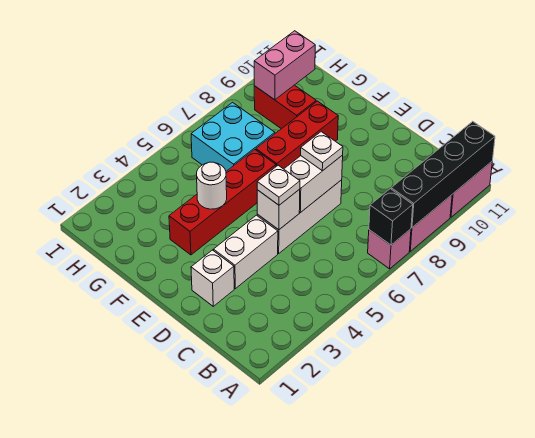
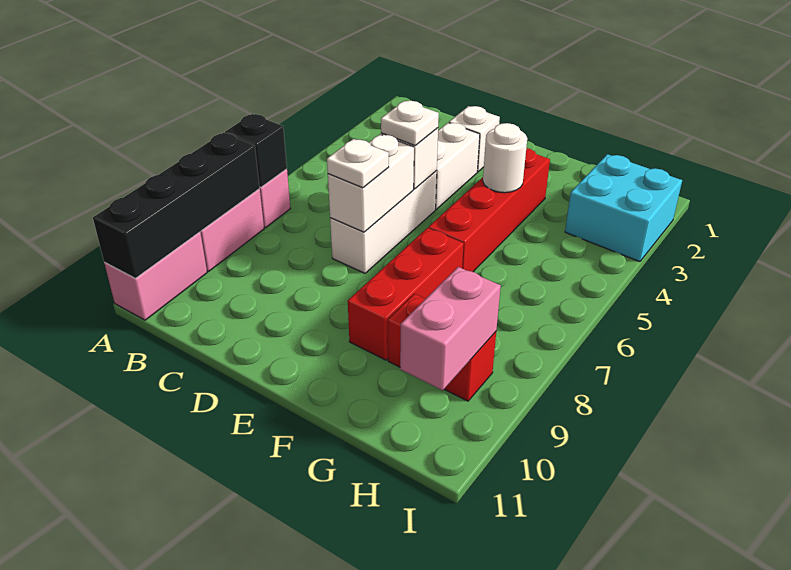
cyan brick G6:H7 level 1 -> cyan brick H2:I3 level 1

